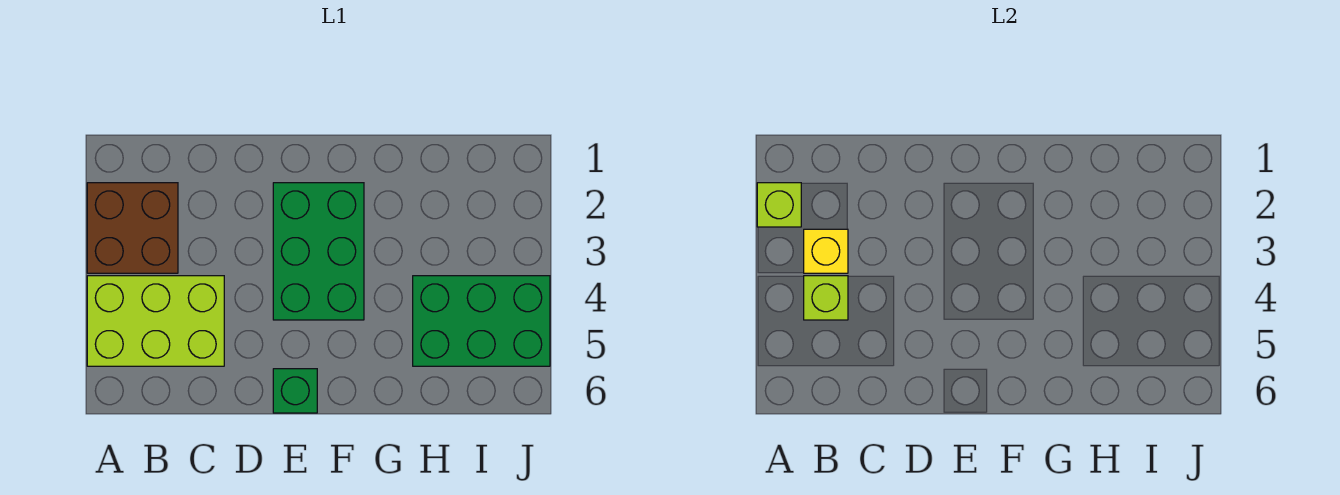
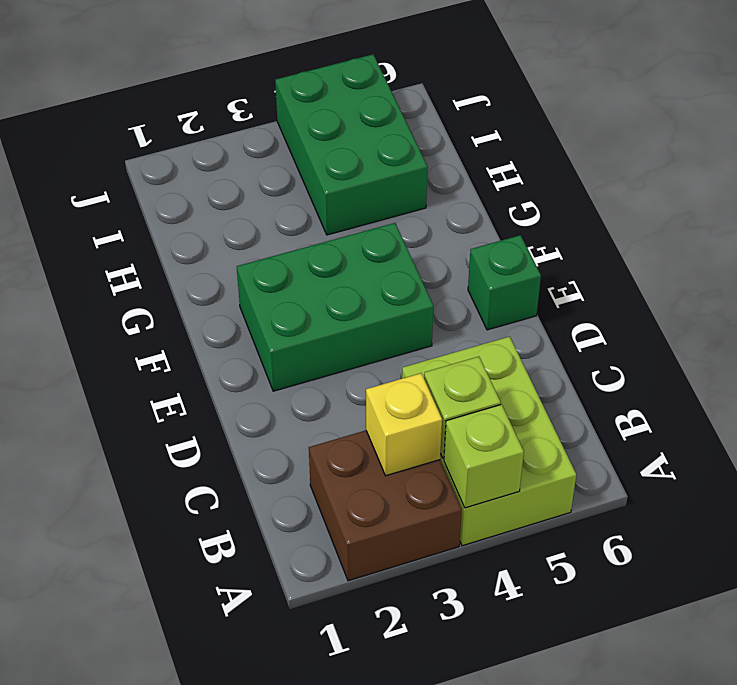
lime brick A2 level 2 -> lime brick A4 level 2

